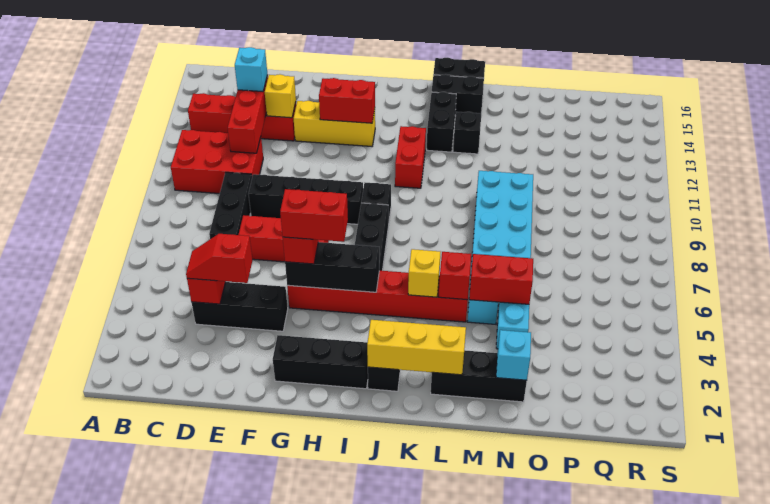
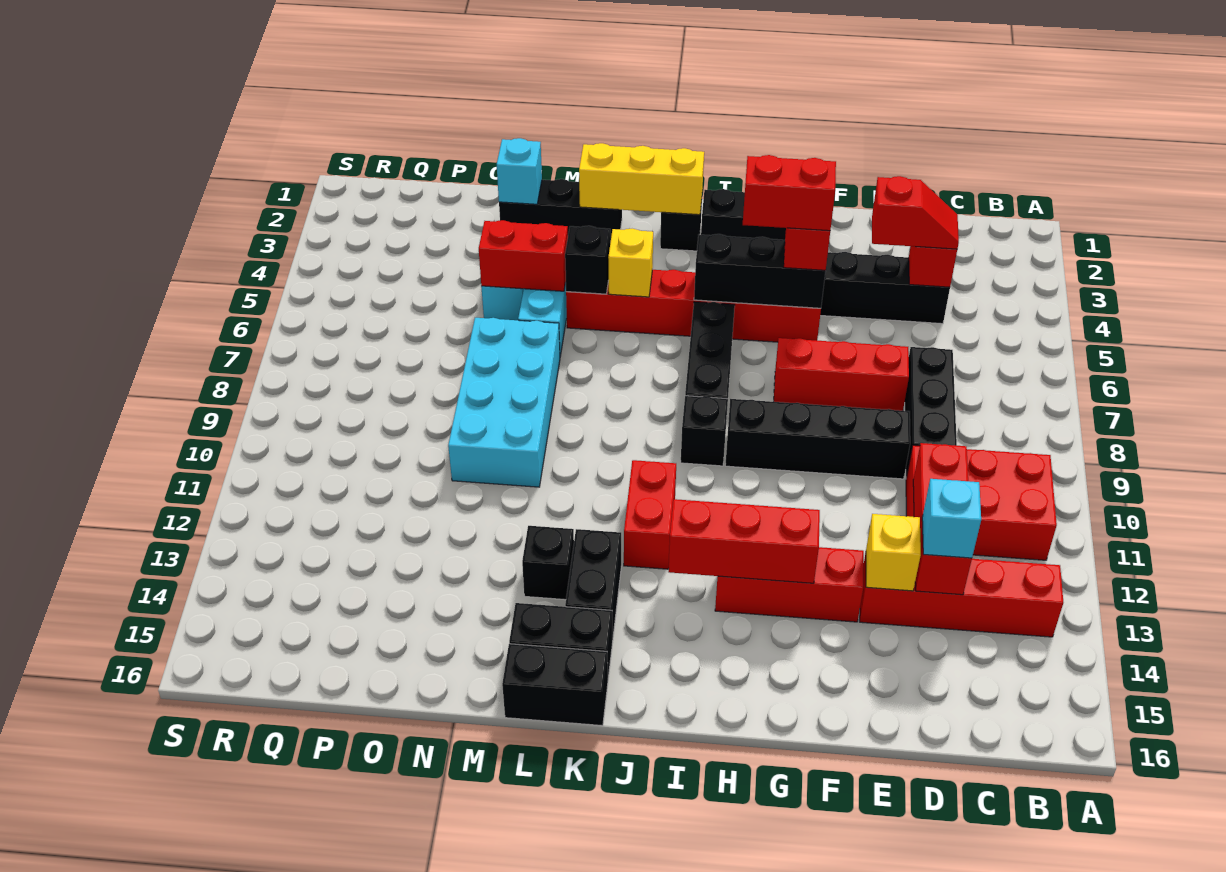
yellow brick F13:H13 level 1 -> red brick F13:H13 level 1
red brick G13:H13 level 2 -> red brick G13:I13 level 2
red brick L5 level 2 -> black brick L5 level 2

